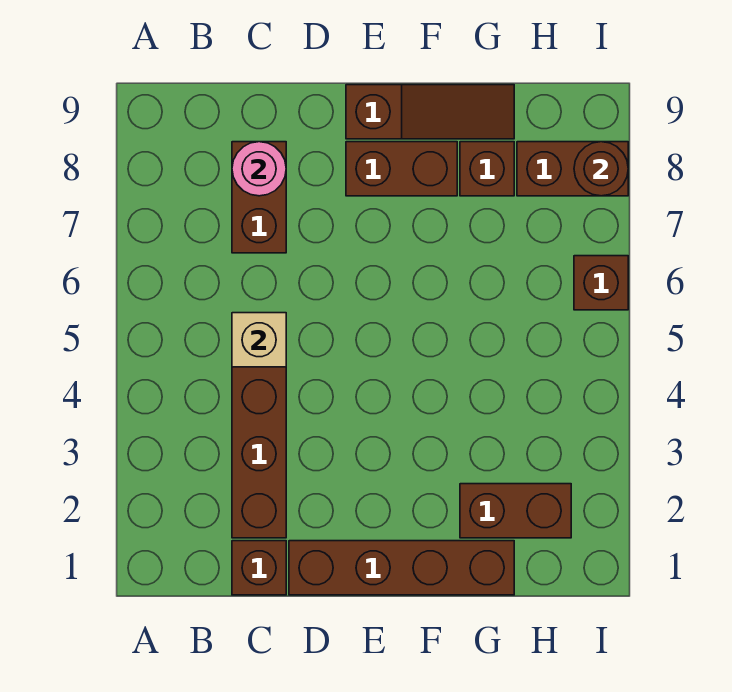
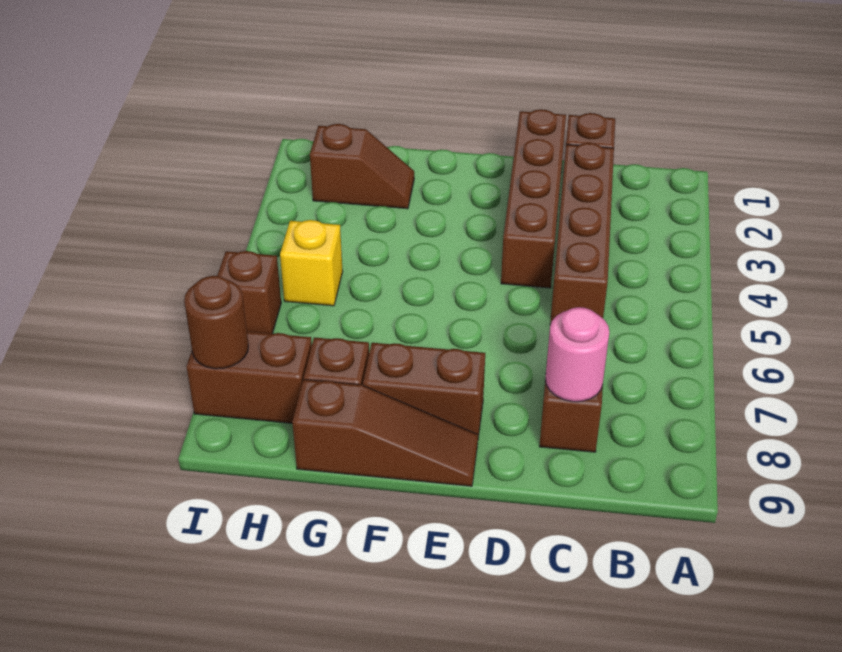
tan brick C5 level 2 -> none
brown brick D1:G1 level 1 -> brown brick D1:D4 level 1
brown slope E9:G9 level 1 top E -> brown slope E9:G9 level 1 top G
brown brick G2:H2 level 1 -> brown slope G2:H2 level 1 top H
none -> yellow brick H5 level 1

